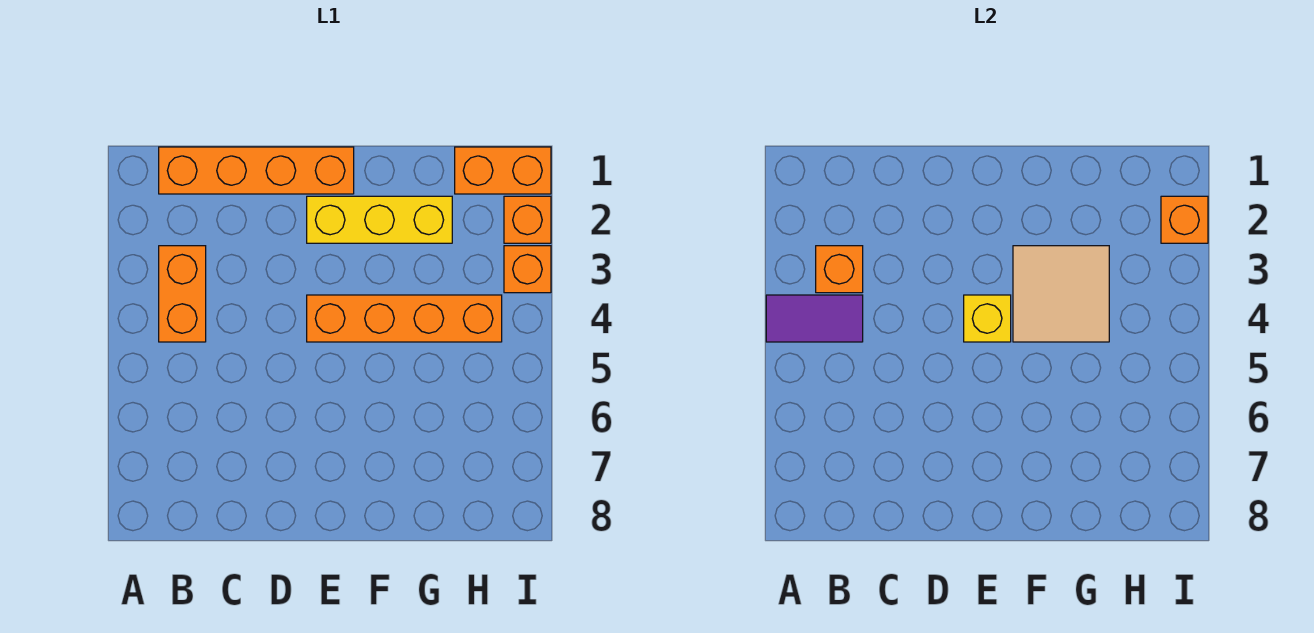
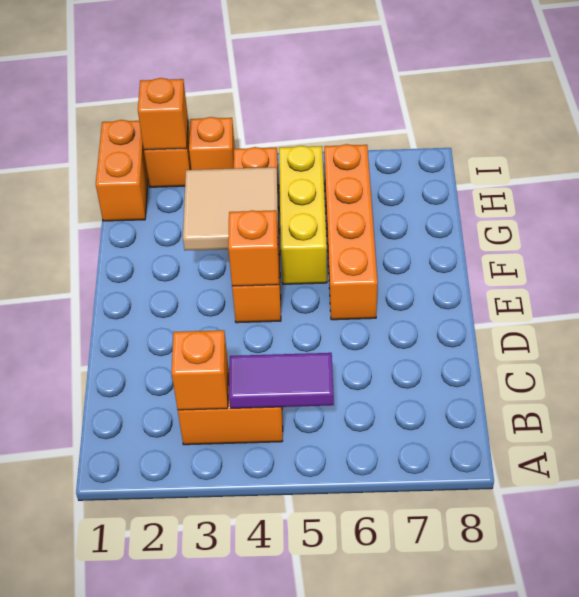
purple tile A4:B4 level 2 -> purple tile B4:B5 level 2
orange brick B1:E1 level 1 -> orange brick E6:H6 level 1
yellow brick E2:G2 level 1 -> yellow brick F5:H5 level 1
yellow brick E4 level 2 -> orange brick E4 level 2

